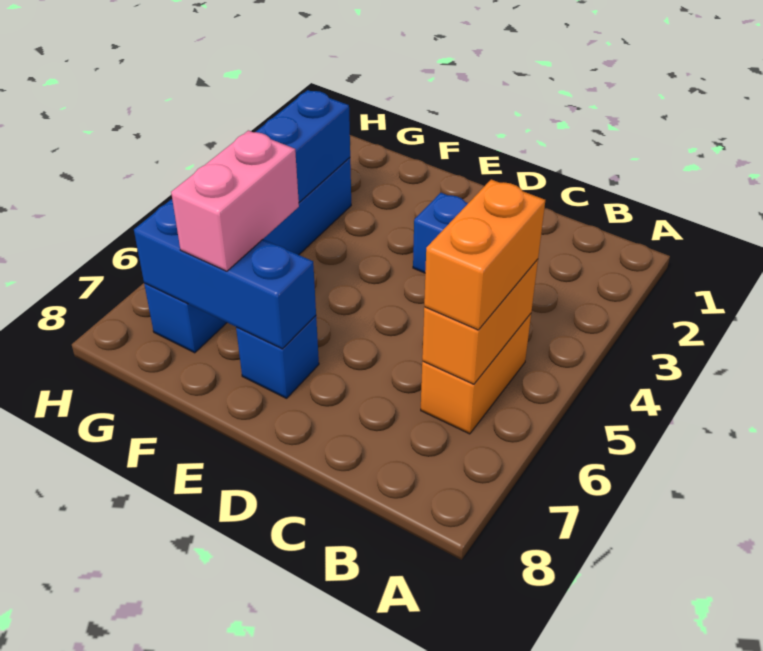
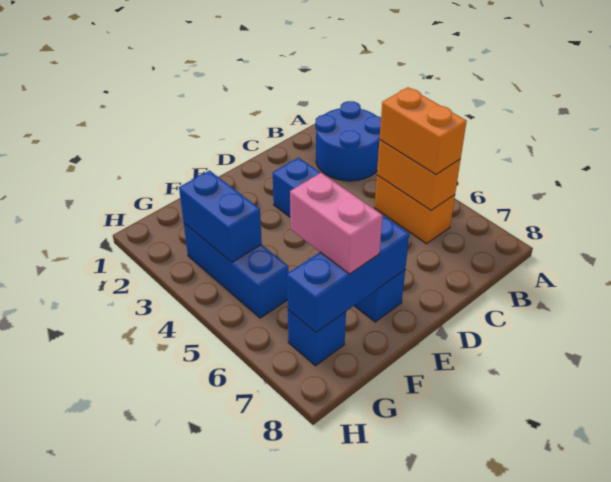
none -> blue round brick A2:B3 level 1

